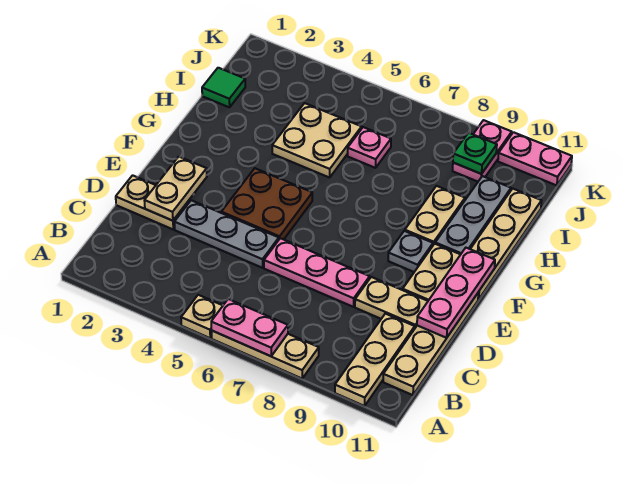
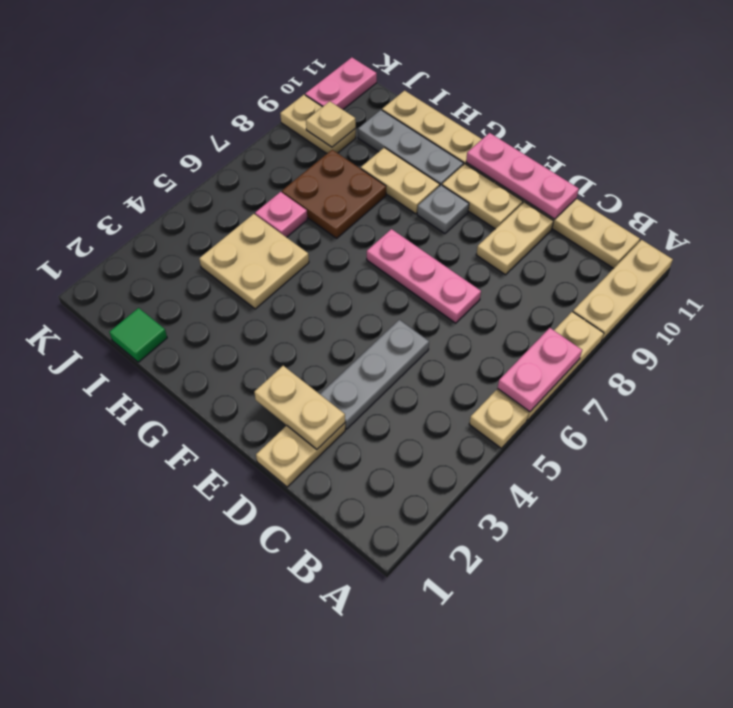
tan plate A10:C10 level 1 -> tan plate A9:A11 level 1
pink plate D6:D8 level 1 -> pink plate D7:F7 level 1
brown plate E4:F5 level 1 -> brown plate H7:I8 level 1
pink plate J9:K9 level 1 -> tan plate J9:K9 level 1
green plate J9 level 2 -> tan plate J9 level 2

